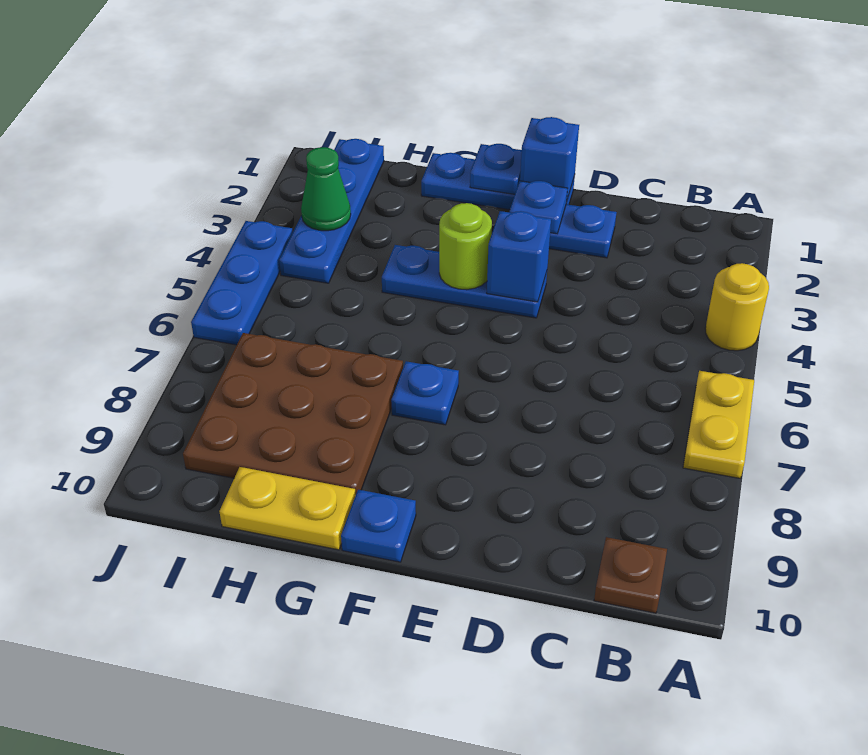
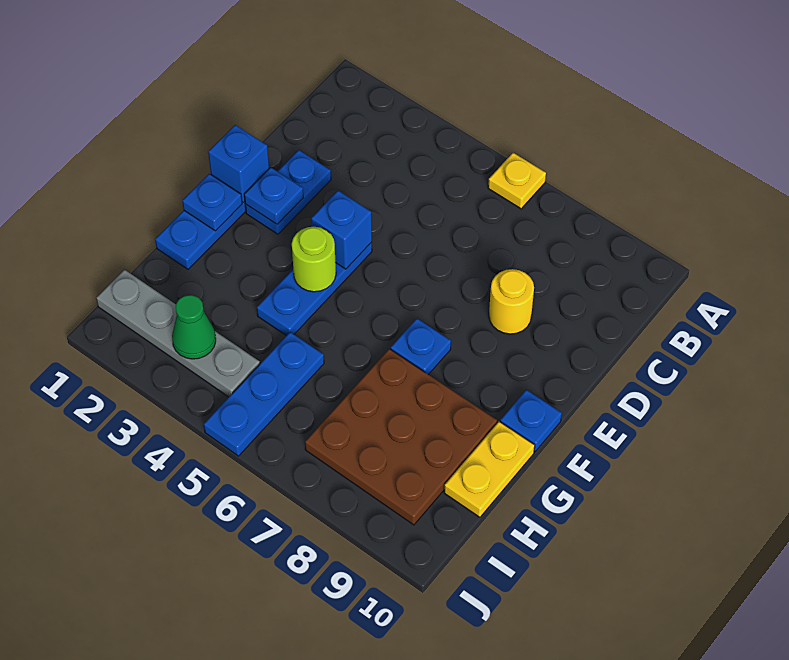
yellow round brick A4 level 1 -> yellow round brick D8 level 1
yellow plate A6:A7 level 1 -> yellow plate A6 level 1
brown plate B10 level 1 -> none
blue plate I1:I4 level 1 -> grey plate I1:I4 level 1
blue plate J4:J6 level 1 -> blue plate H5:J5 level 1

